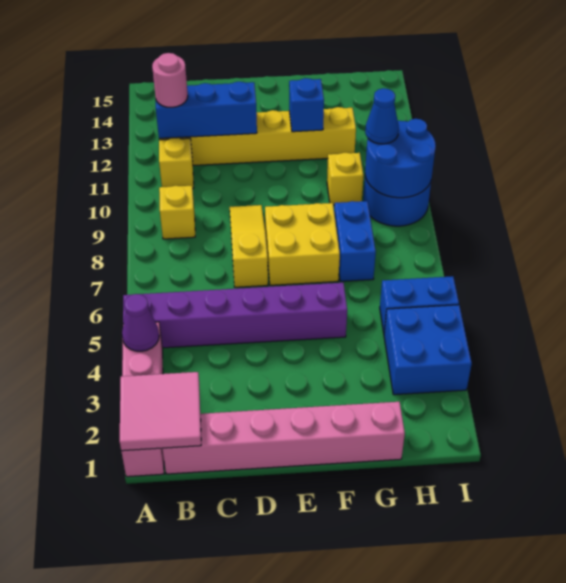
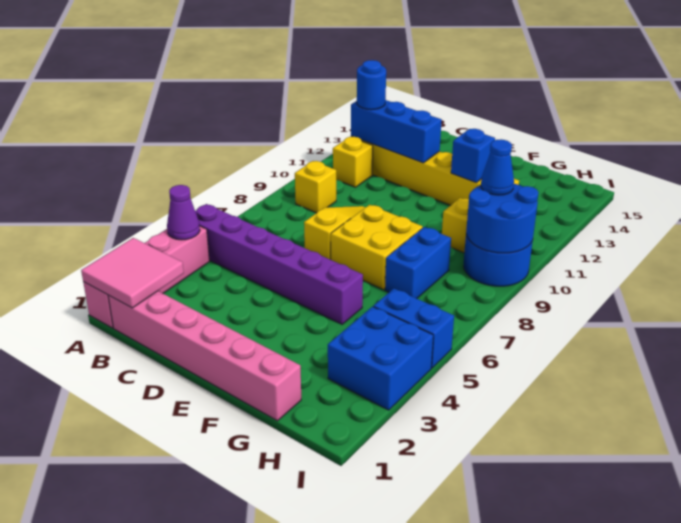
pink round brick B12 level 3 -> blue round brick B12 level 3

